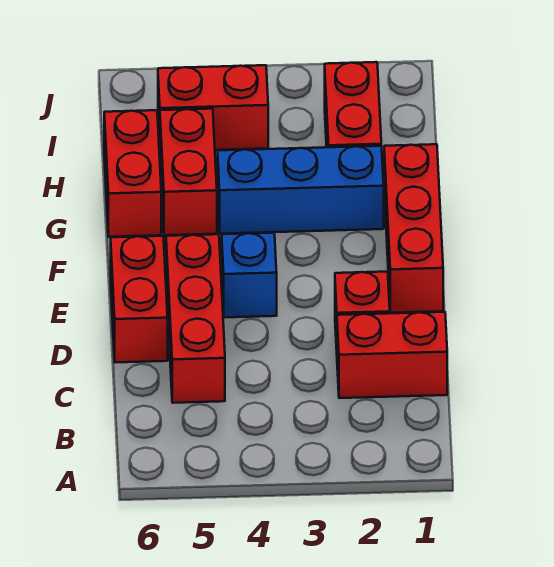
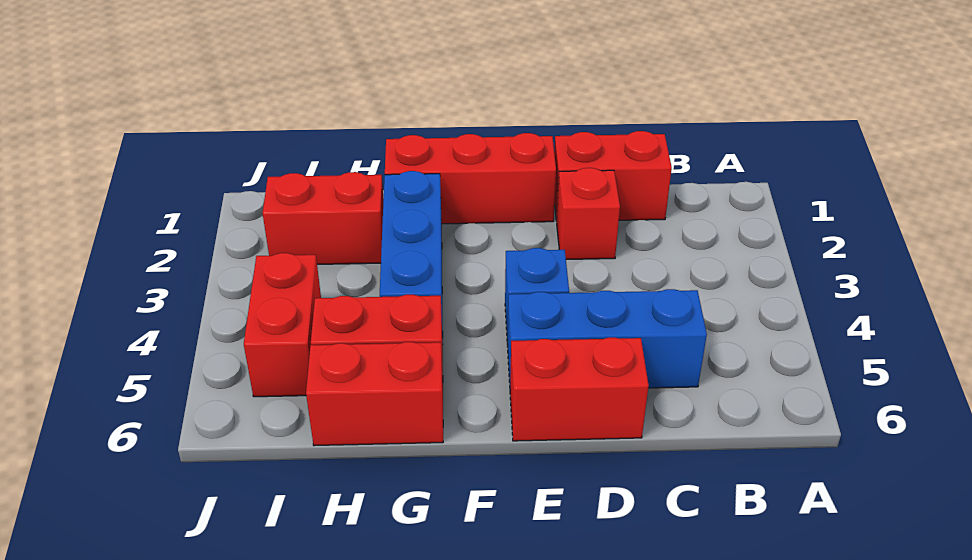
red brick C1:C2 level 1 -> red brick C1:D1 level 1
red brick C5:E5 level 1 -> blue brick C5:E5 level 1

